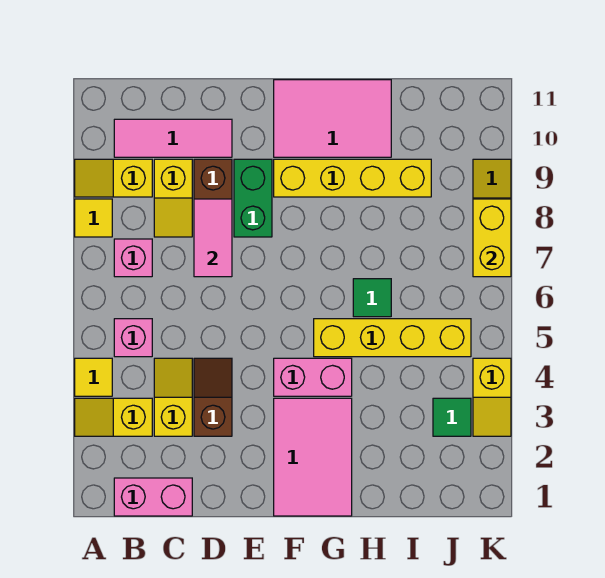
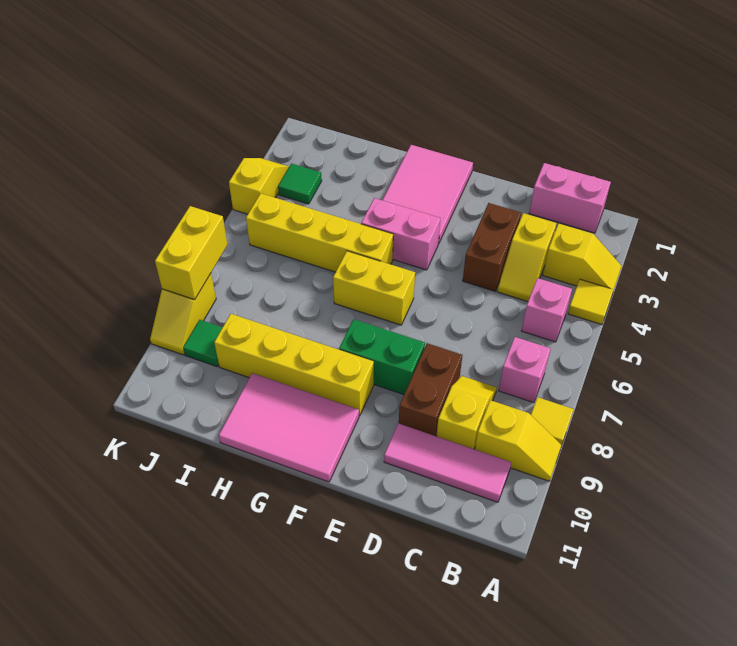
brown slope D3:D4 level 1 top 3 -> brown brick D3:D4 level 1
pink tile D7:D8 level 2 -> none
green brick E8:E9 level 1 -> green brick E8:F8 level 1
none -> yellow brick F6:G6 level 1
green tile H6 level 1 -> green tile J9 level 1

